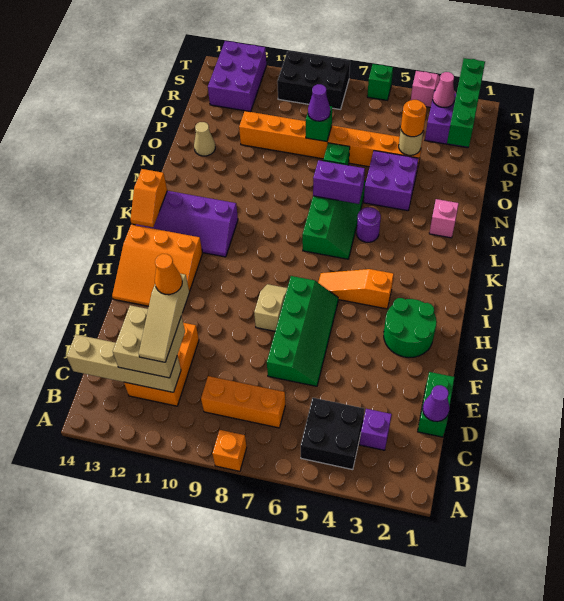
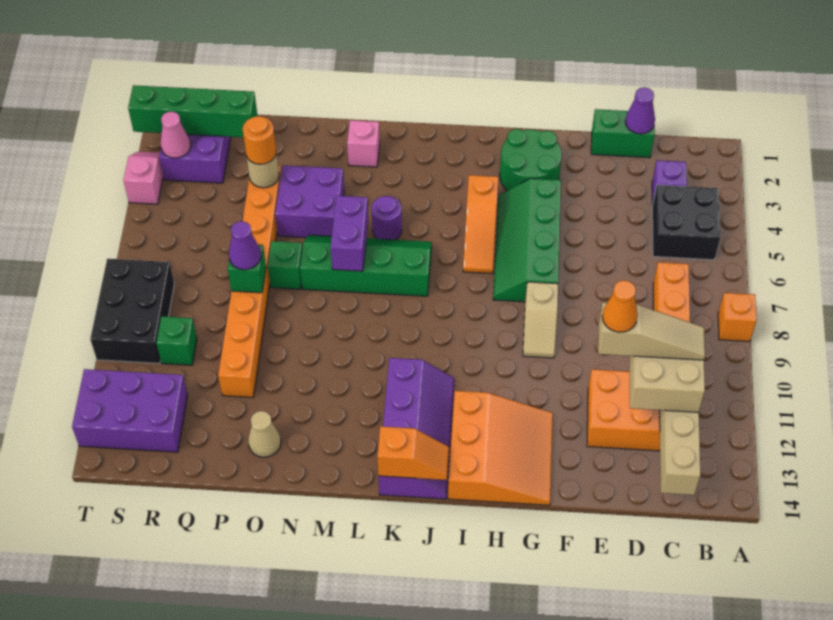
green slope E6:H7 level 1 top 7 -> green slope G4:H7 level 1 top G
tan slope G8:H8 level 1 top G -> tan slope G8:G9 level 1 top 8
green brick T6 level 1 -> green brick R10 level 1

